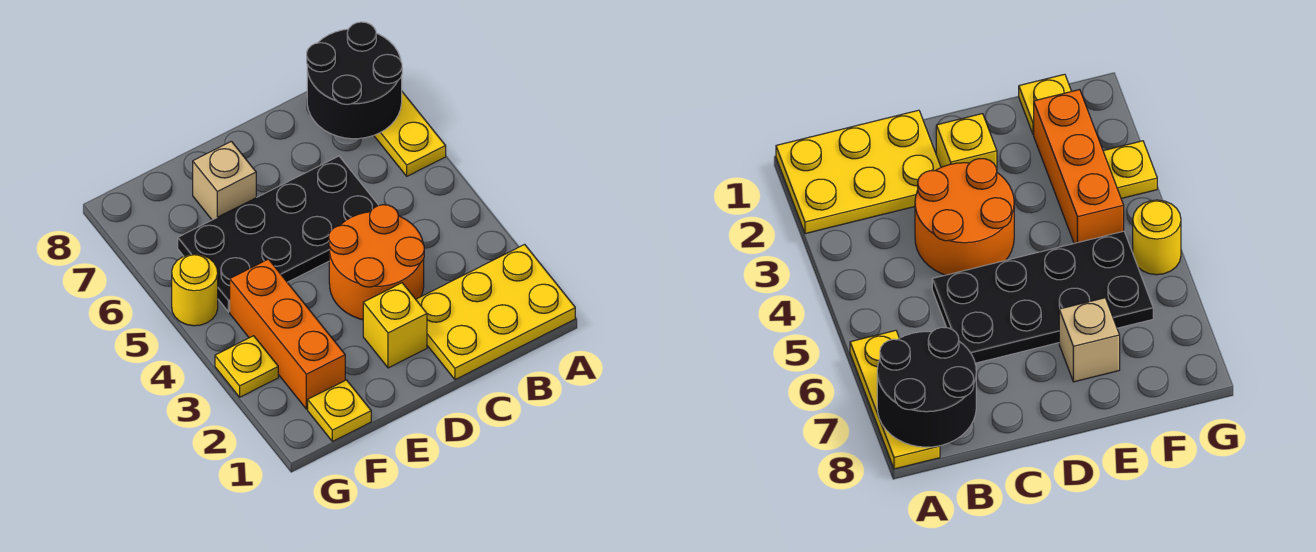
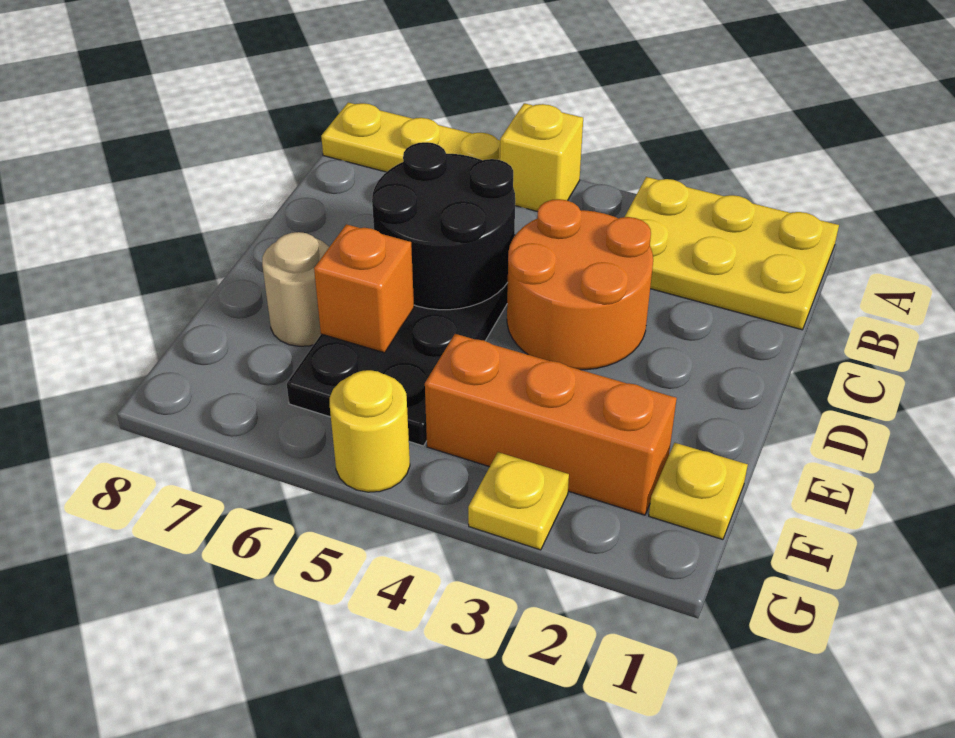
yellow plate A1:C2 level 1 -> yellow plate A1:B3 level 1
black round brick A7:B8 level 2 -> black round brick C5:D6 level 2
yellow brick D2 level 1 -> yellow brick A5 level 1
none -> orange brick E6 level 2
tan brick E7 level 1 -> tan round brick E7 level 1

